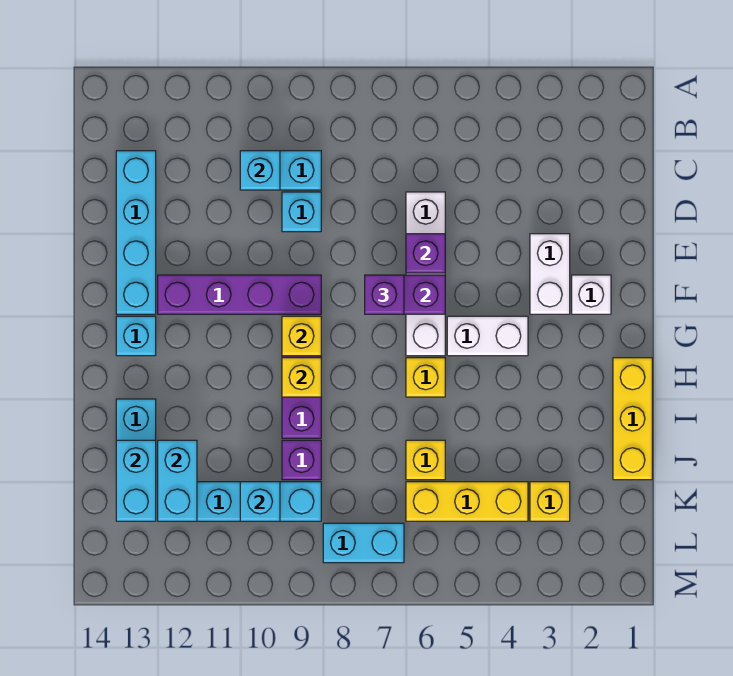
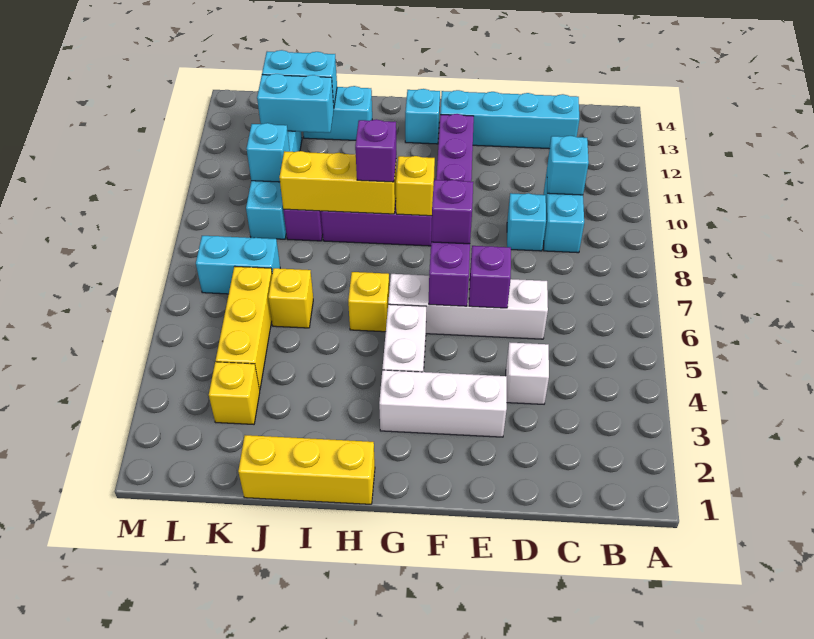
white brick E3:F3 level 1 -> white brick E3:G3 level 1
white brick F2 level 1 -> white brick D4 level 1
yellow brick H9 level 2 -> yellow brick H9:J9 level 2
none -> purple brick H9 level 3
cyan brick L7:L8 level 1 -> cyan brick K7:L7 level 1

